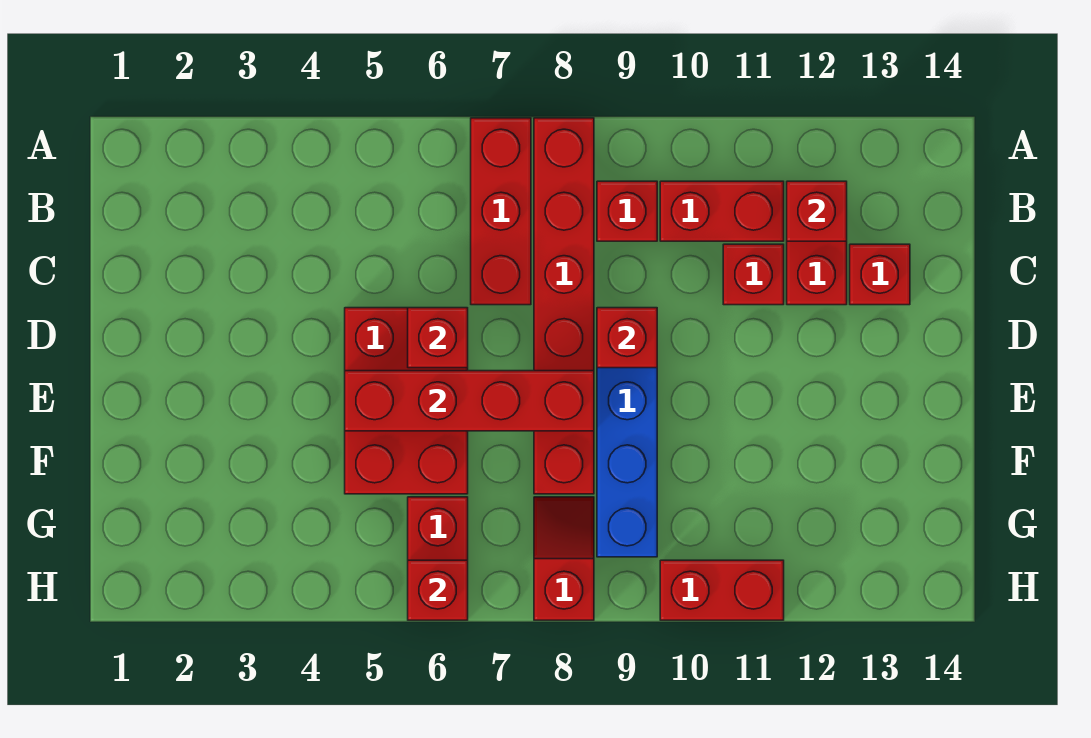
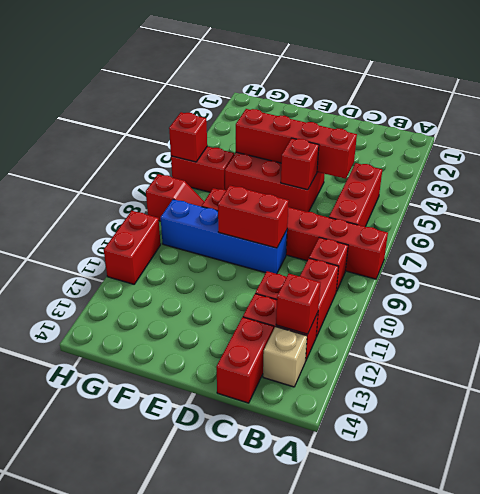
red brick A7:C7 level 1 -> red brick B5:B7 level 1
none -> tan brick B13 level 1
red brick C13 level 1 -> red brick C13:C14 level 1
red brick D9 level 2 -> red brick D9:E9 level 2
red brick E5:E8 level 2 -> red brick C5:F5 level 2

